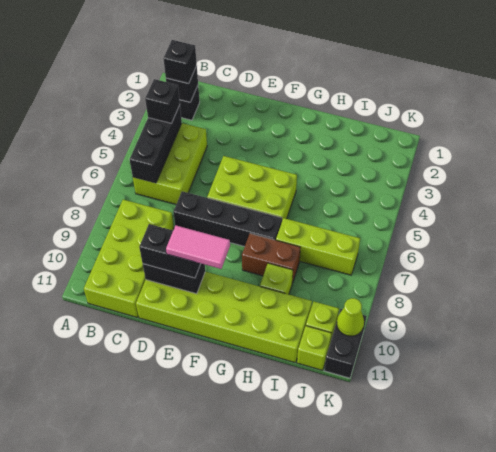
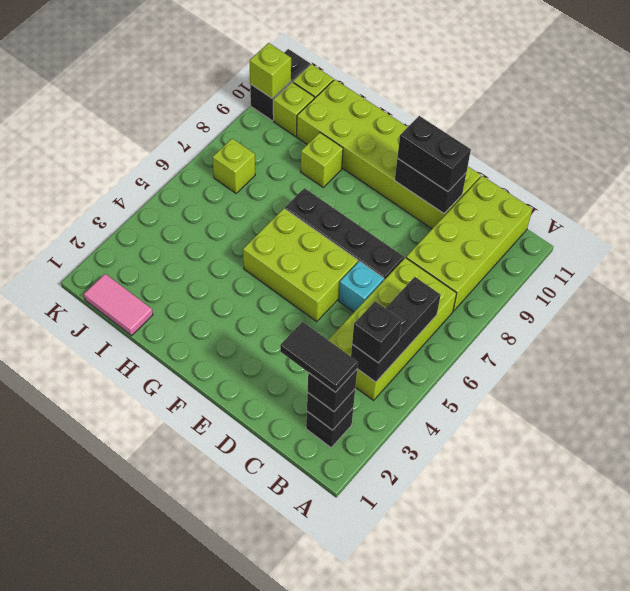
none -> black tile B2:C2 level 4
lime brick B4:C6 level 1 -> lime brick B4:C7 level 1
none -> cyan brick D6 level 1
pink tile E10:F10 level 4 -> pink tile I1:J1 level 1
brown brick G8:H8 level 1 -> none
lime brick H7:J7 level 1 -> lime brick J7 level 1
lime cone K10 level 2 -> lime brick K10 level 2

